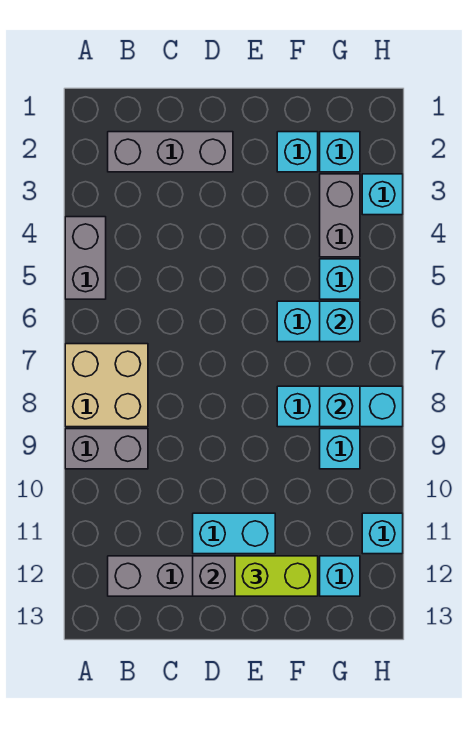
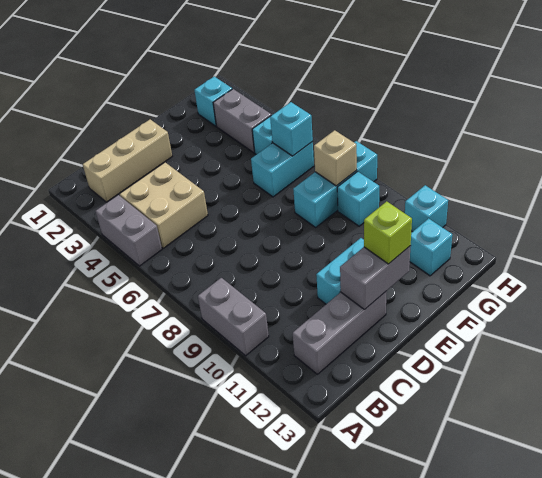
tan brick A7:B8 level 1 -> tan brick B4:C5 level 1
grey brick A9:B9 level 1 -> grey brick A9:A10 level 1
grey brick B2:D2 level 1 -> tan brick B2:D2 level 1
lime brick E12:F12 level 3 -> lime brick E12 level 3
cyan brick F2 level 1 -> none
cyan brick G8 level 2 -> tan brick G8 level 2
cyan brick H3 level 1 -> none

